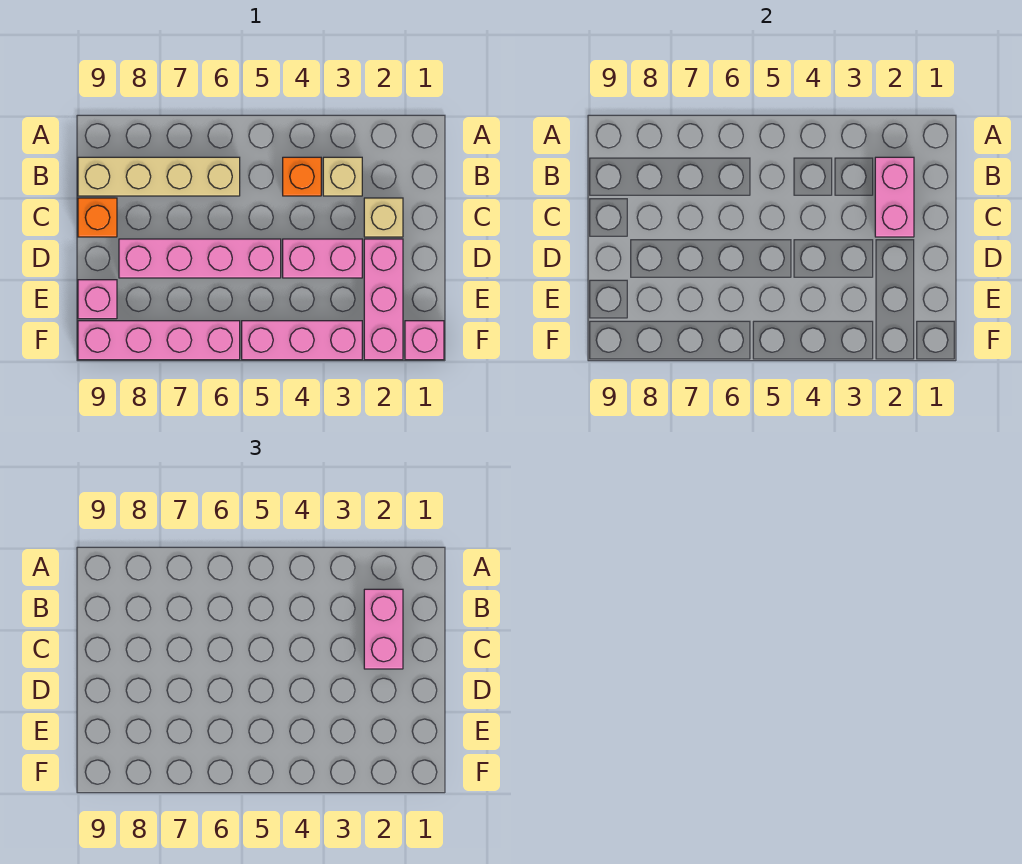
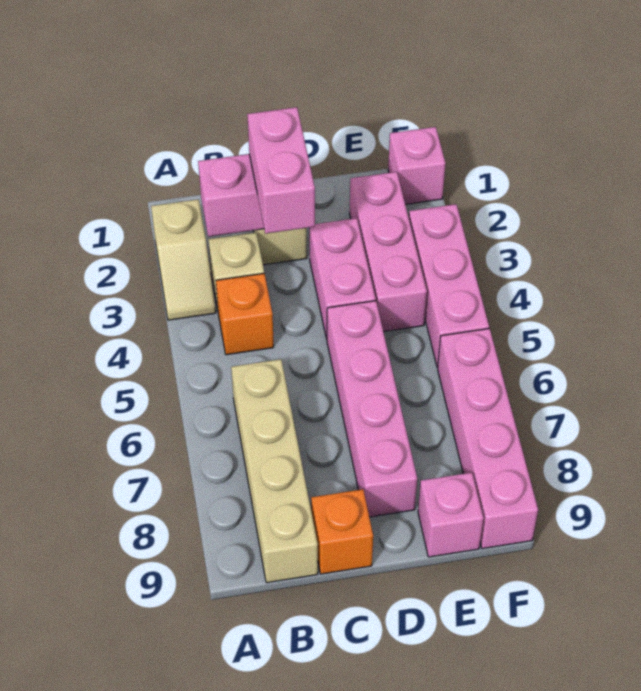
none -> tan slope A2:A3 level 1 top 2
pink brick B2:C2 level 3 -> pink brick C2:C3 level 3
pink brick D2:F2 level 1 -> pink brick E2:E4 level 1

